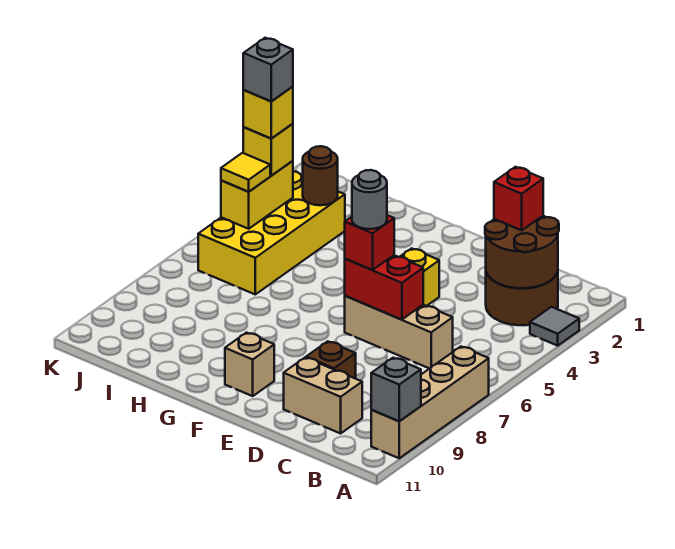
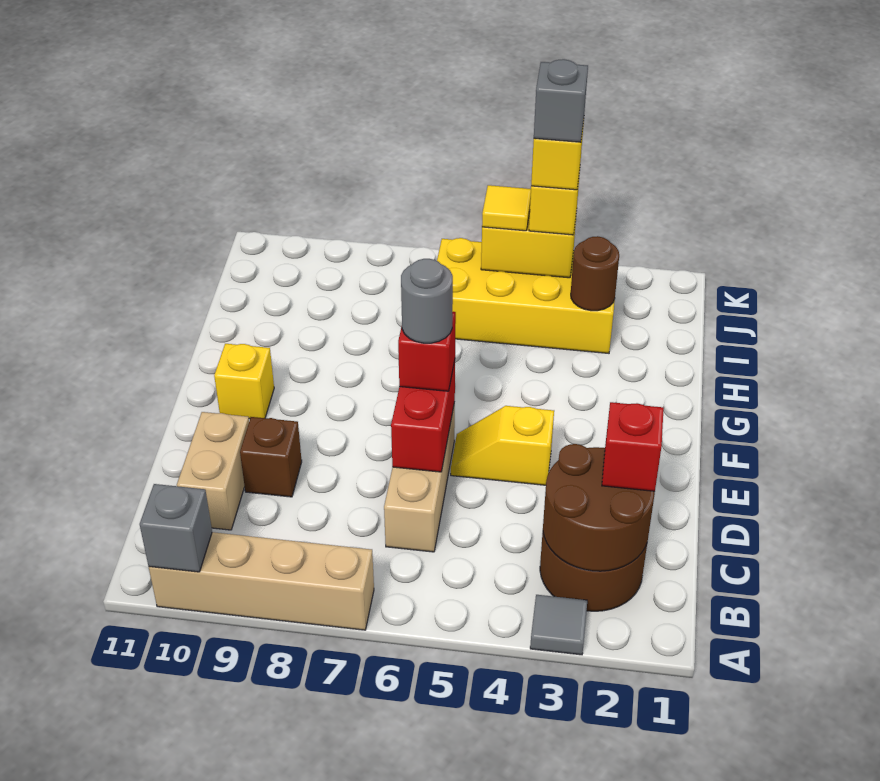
tan brick F10 level 1 -> yellow brick F10 level 1

